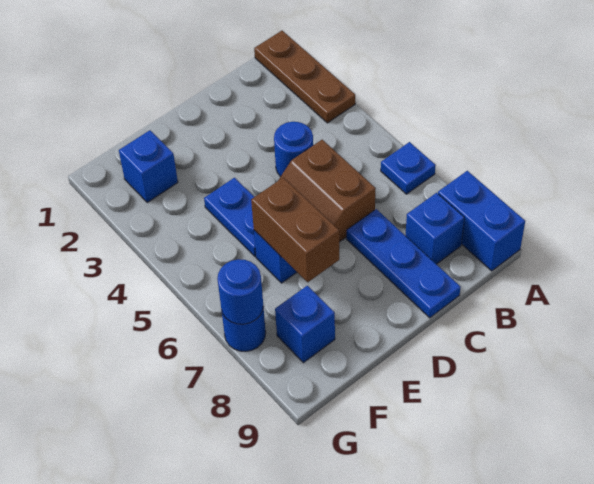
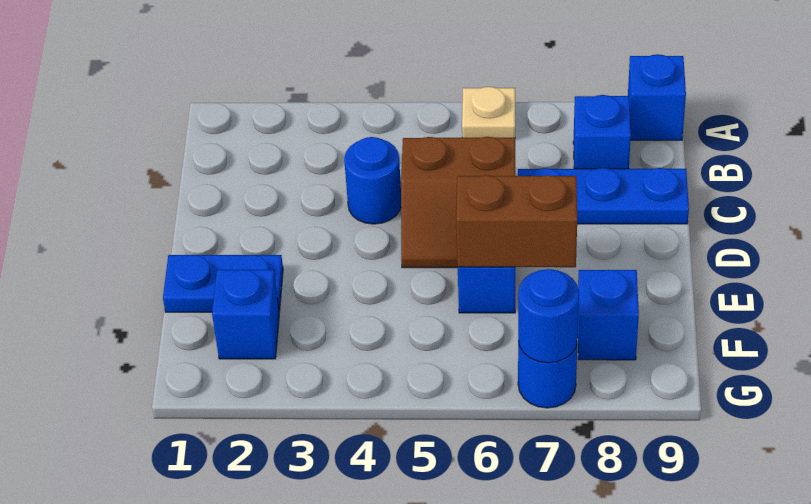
brown plate A1:A3 level 1 -> none
blue plate A6 level 1 -> tan plate A6 level 1
blue brick A8:A9 level 1 -> blue brick A9 level 1
blue plate E4:E5 level 1 -> blue plate E1:E2 level 1

